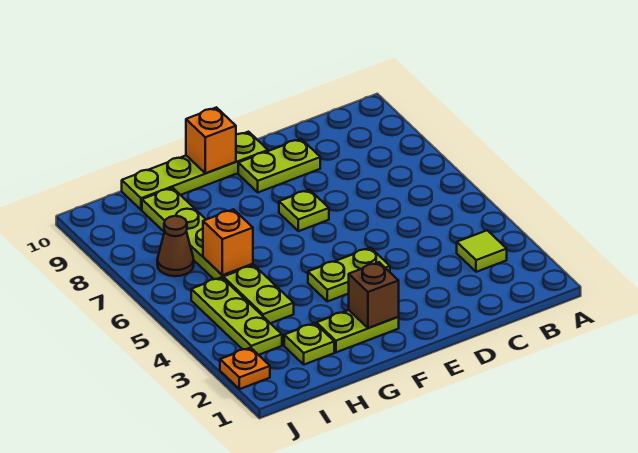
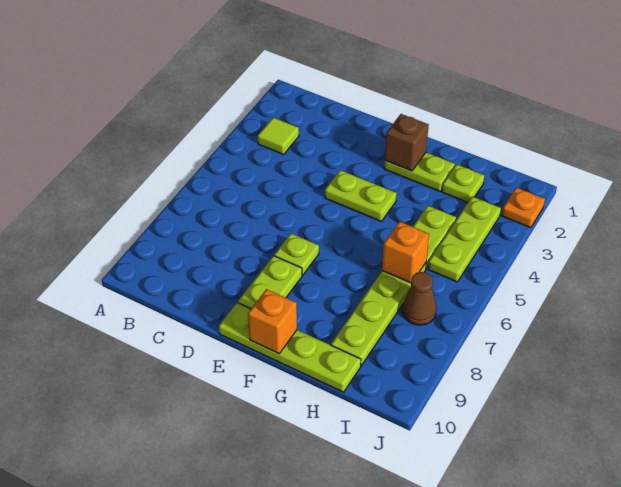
lime plate D9:E9 level 1 -> lime plate E8:E9 level 1

